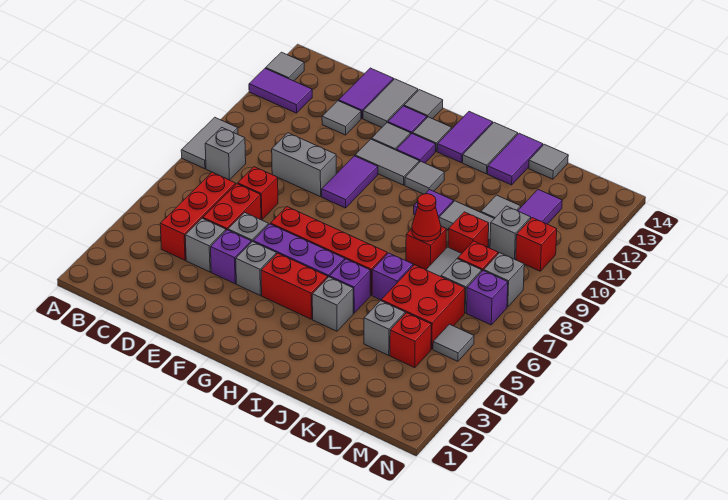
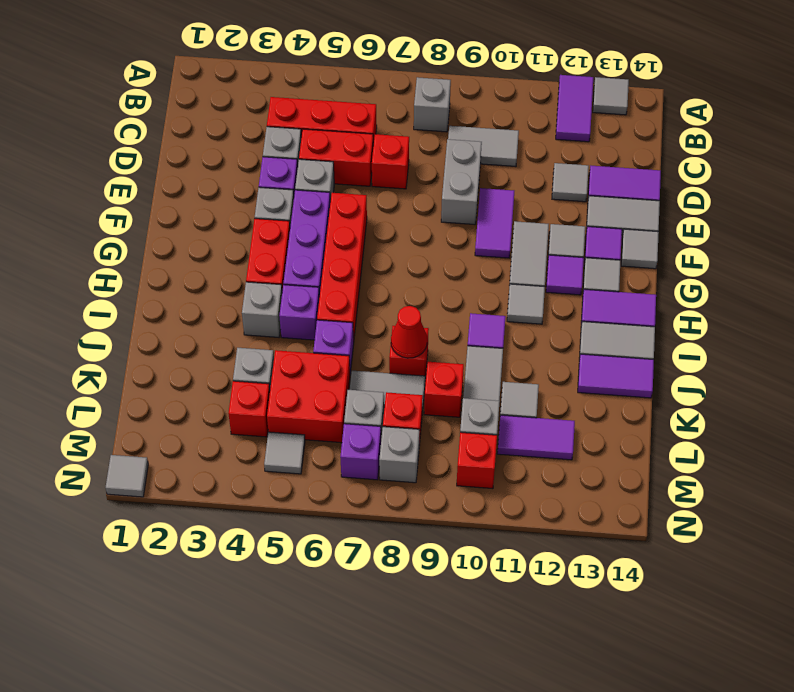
grey tile A8:A9 level 1 -> grey tile C9:C10 level 1
purple tile F9:F10 level 1 -> purple tile E10:F10 level 1
grey tile K14 level 1 -> grey tile N1 level 1

